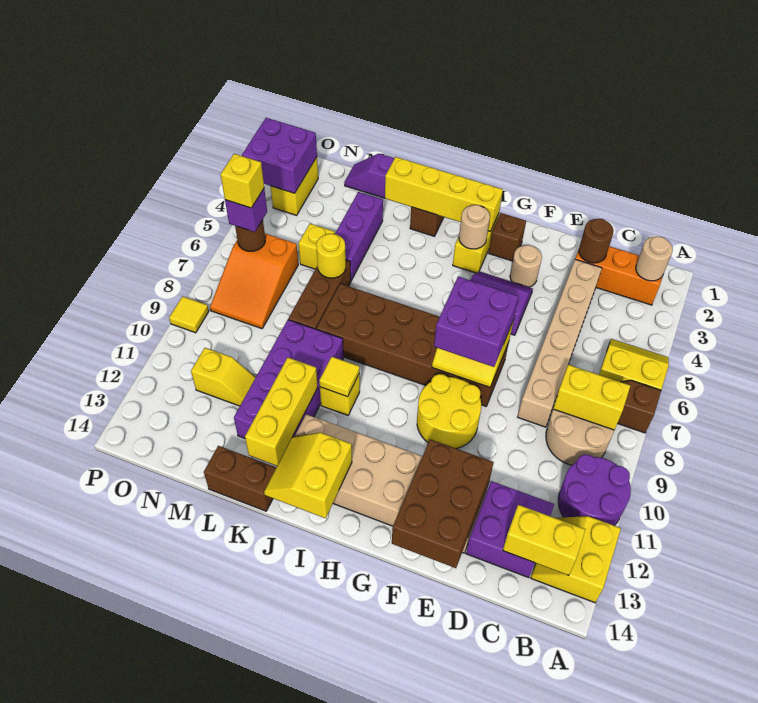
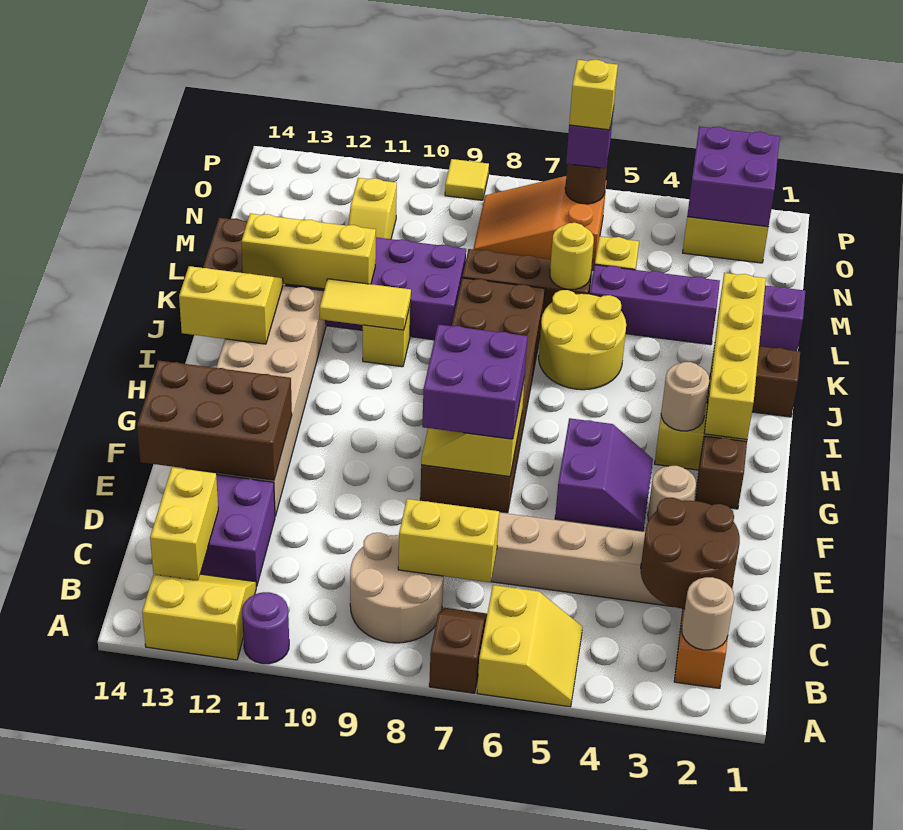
purple round brick A10:B11 level 1 -> purple round brick A11 level 1
yellow brick B8:C8 level 2 -> yellow brick C7:C8 level 2
brown round brick D2 level 2 -> brown round brick C2:D3 level 2
yellow round brick F9:G10 level 1 -> yellow round brick J5:K6 level 1
yellow tile J10 level 2 -> yellow tile J10:J11 level 2

